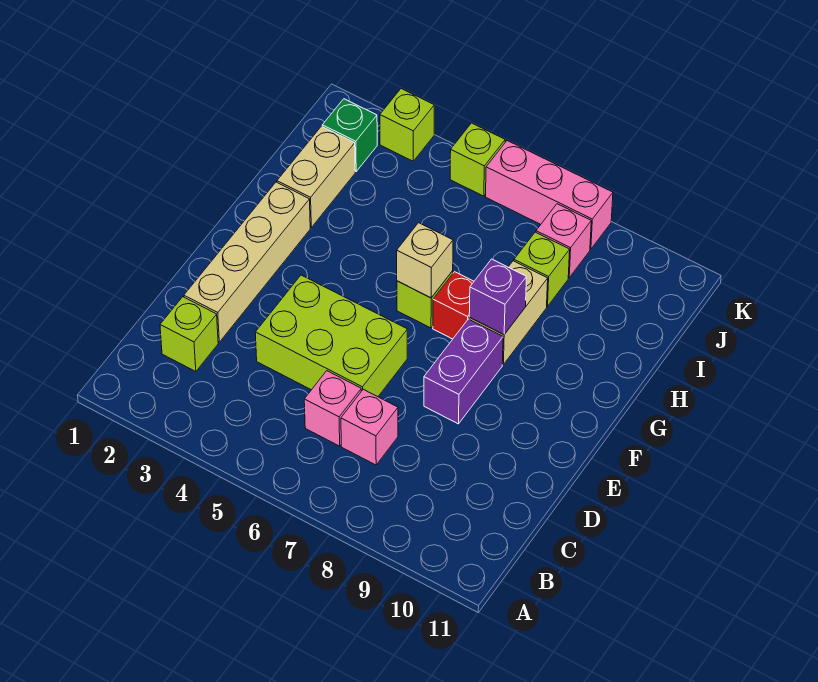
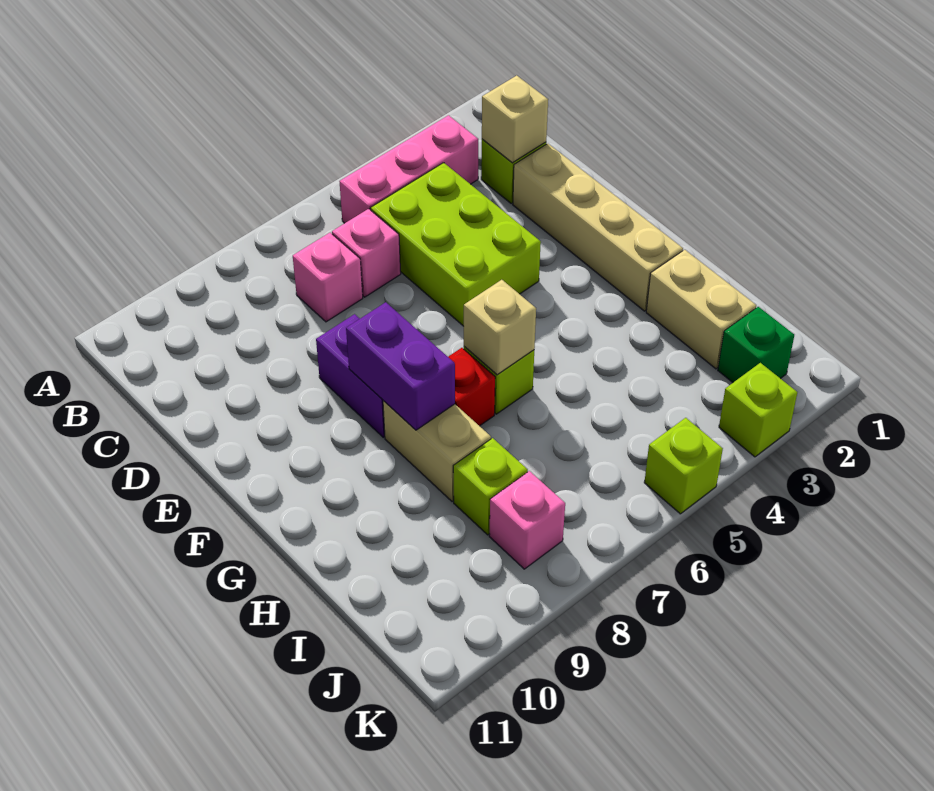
none -> tan brick C2 level 2
lime brick D4:E6 level 1 -> lime brick C4:E5 level 1
purple brick G8 level 2 -> purple brick F8:G8 level 2
pink brick K6:K8 level 1 -> pink brick B3:B5 level 1

